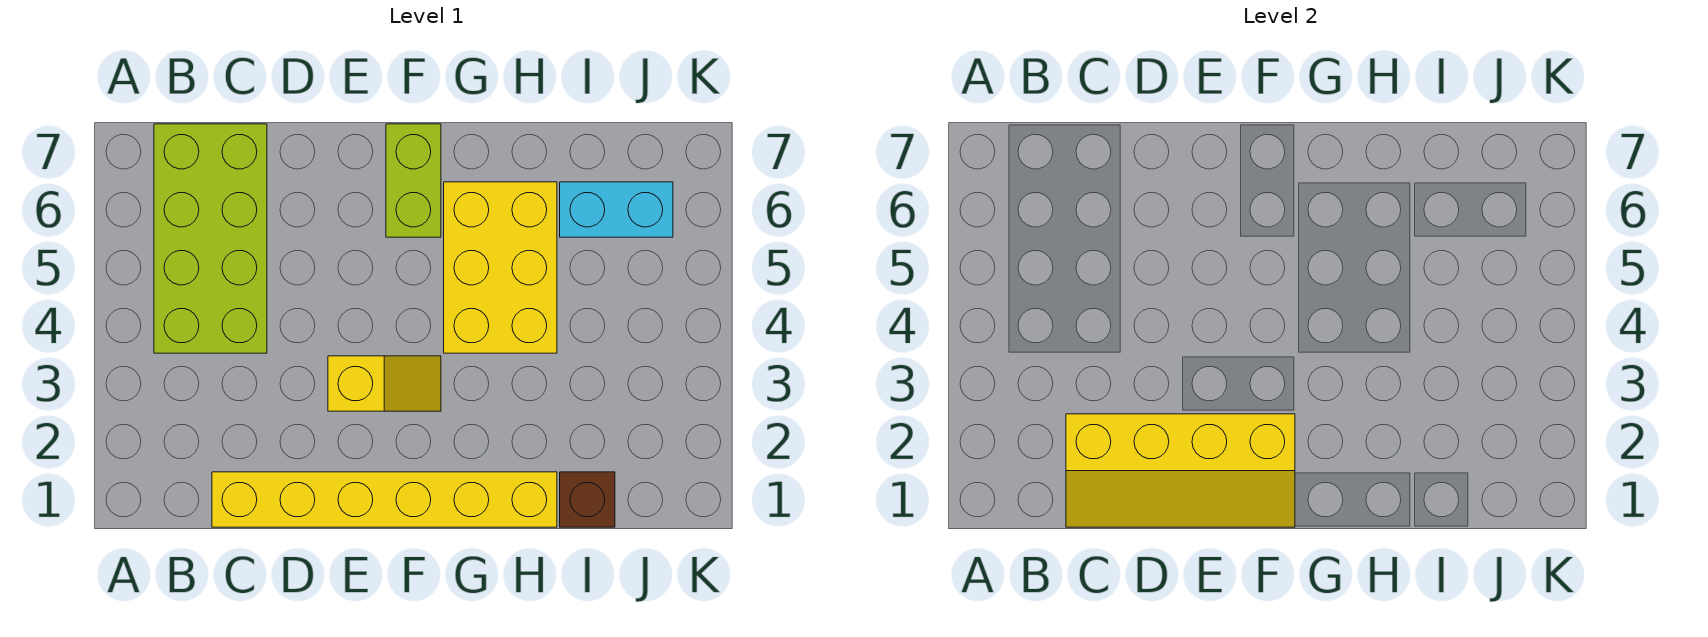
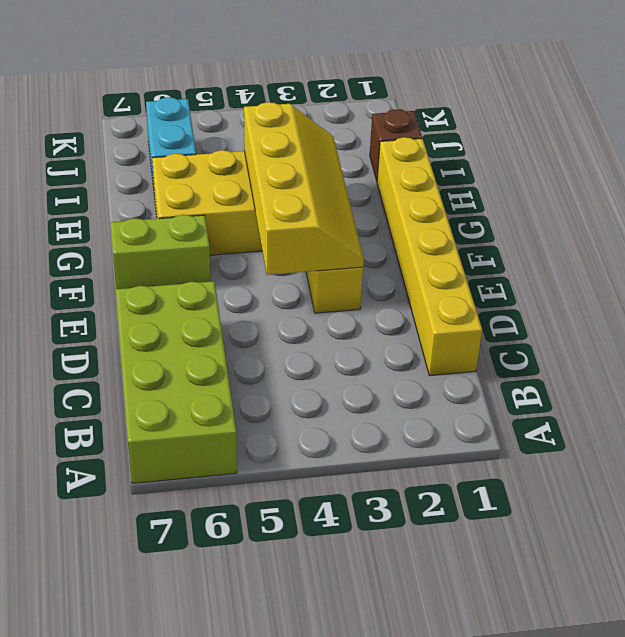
lime brick B4:C7 level 1 -> lime brick A6:D7 level 1
yellow slope C1:F2 level 2 top 2 -> yellow slope E3:H4 level 2 top 4

